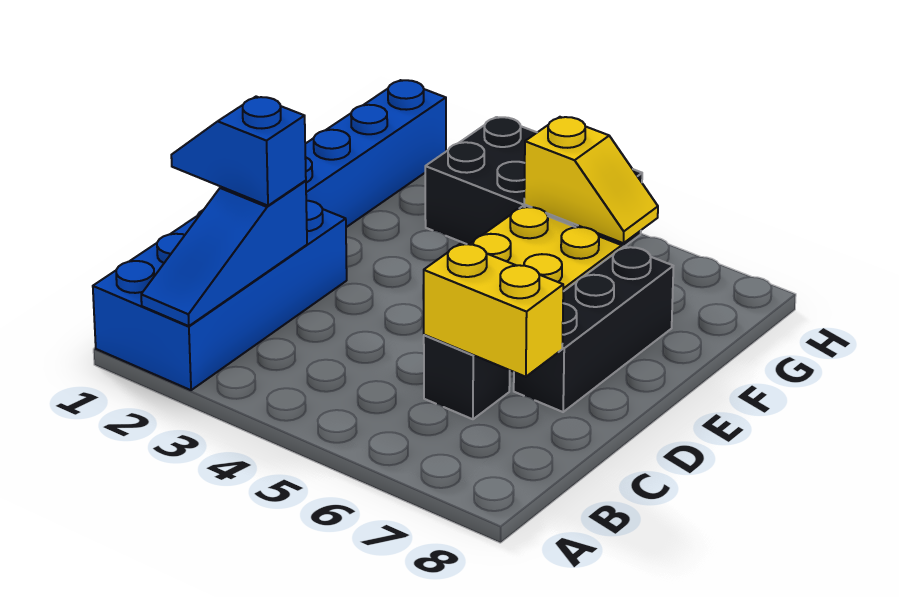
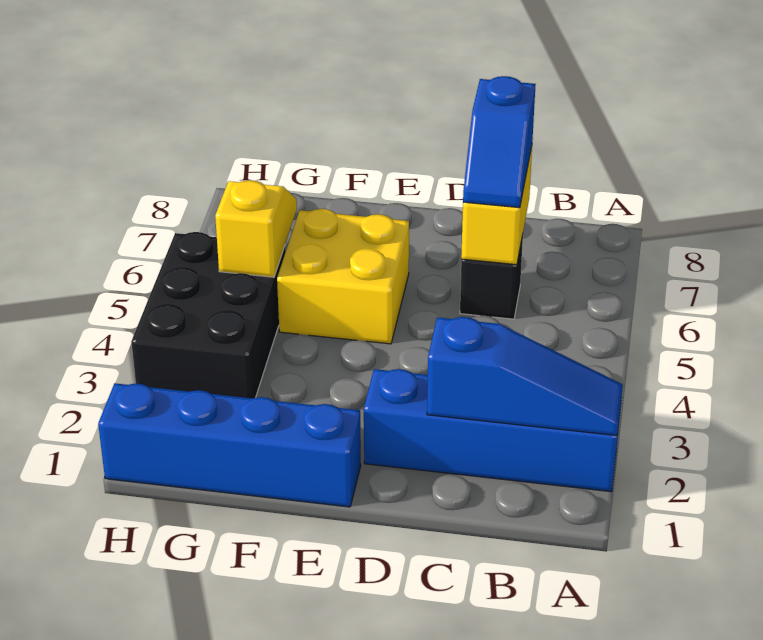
blue brick A1:D2 level 1 -> blue brick A2:D2 level 1
blue slope C1:C2 level 3 top 2 -> blue slope C6:C7 level 3 top 7
black brick D7:F7 level 1 -> none

